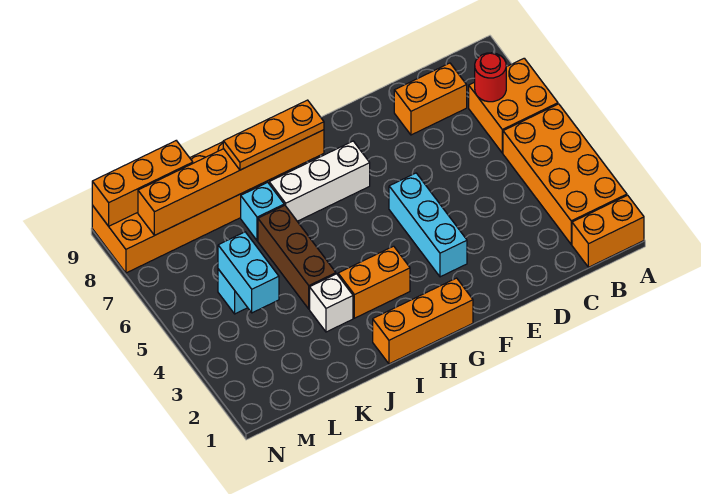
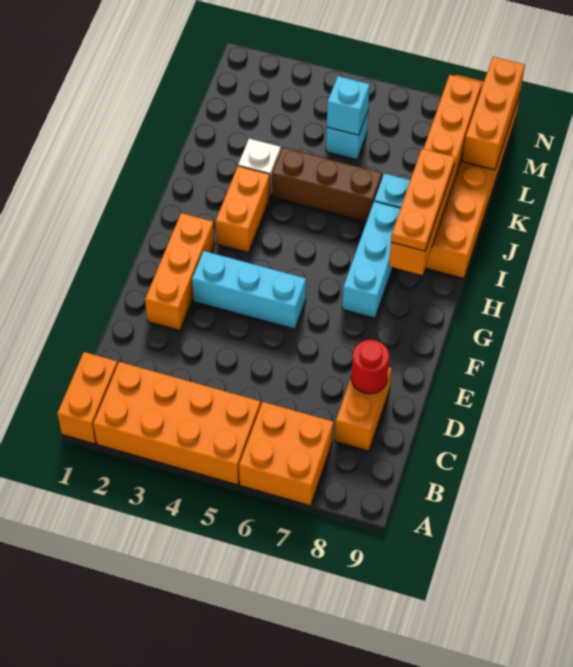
red round brick B7 level 2 -> red round brick D8 level 2
orange brick G1:I1 level 1 -> orange brick E2:G2 level 1
white brick G7:I7 level 1 -> cyan brick G7:I7 level 1
cyan brick L4:L5 level 2 -> cyan brick L5 level 2

